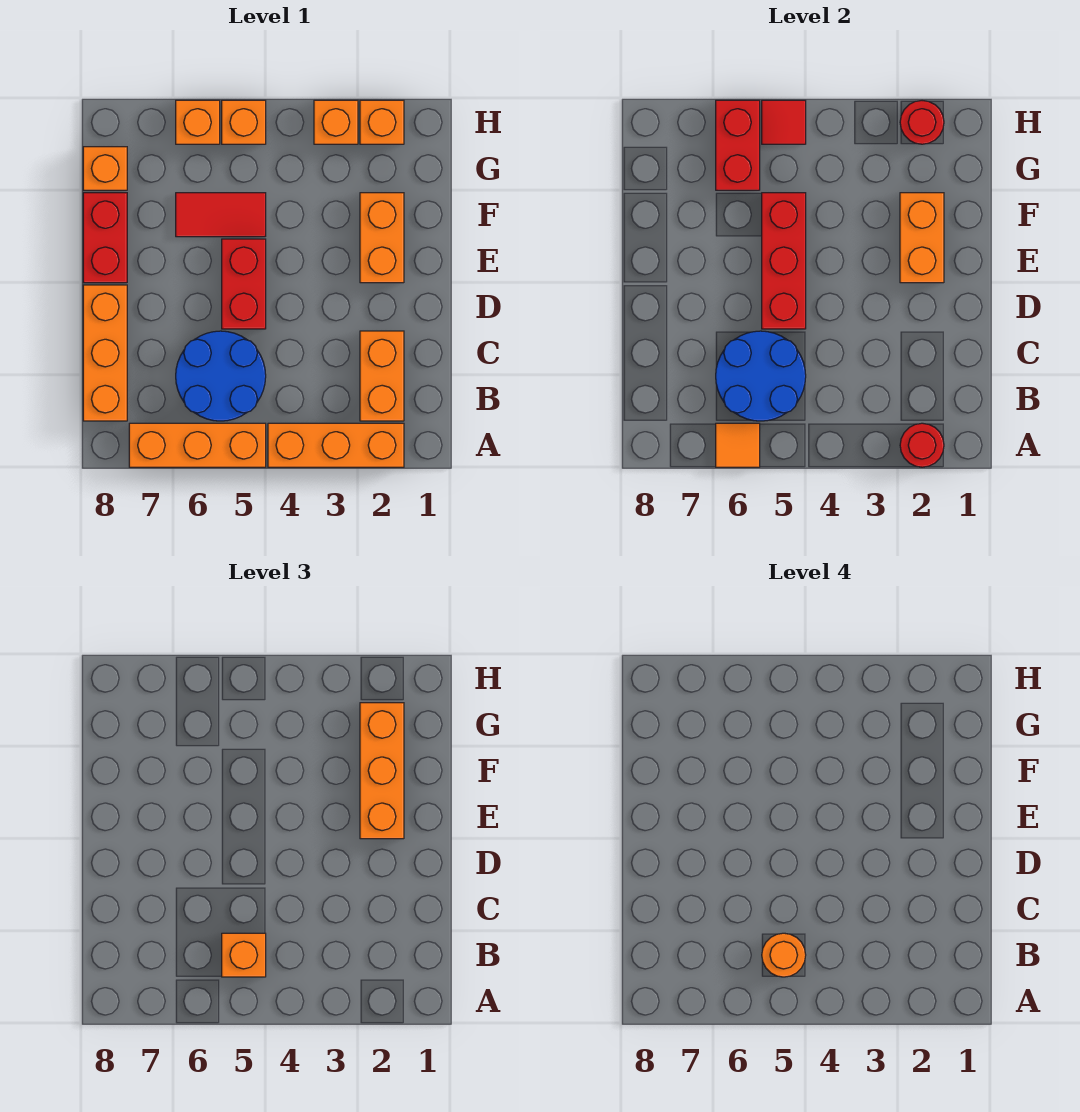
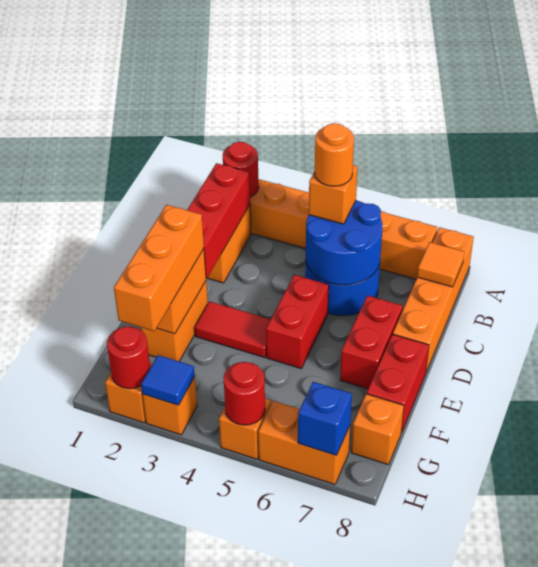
orange tile A6 level 2 -> orange tile B8 level 2
orange brick B8:D8 level 1 -> orange brick A8:D8 level 1
red brick D5:F5 level 2 -> red brick B2:D2 level 2
red tile F5:F6 level 1 -> red tile E3:E4 level 1
red brick G6:H6 level 2 -> red brick D7:E7 level 1
none -> blue tile H3 level 2
red tile H5 level 2 -> red round brick H5 level 2
orange brick H6 level 1 -> orange brick H6:H7 level 1
none -> blue brick H7 level 2

